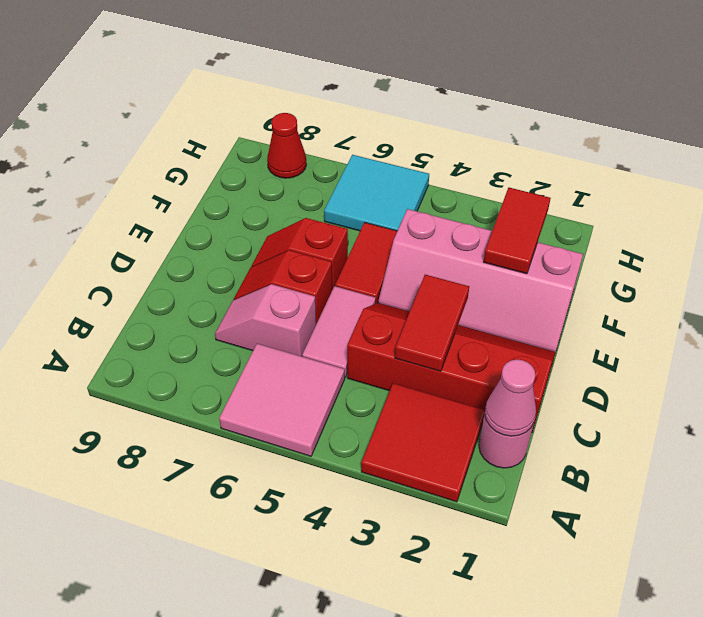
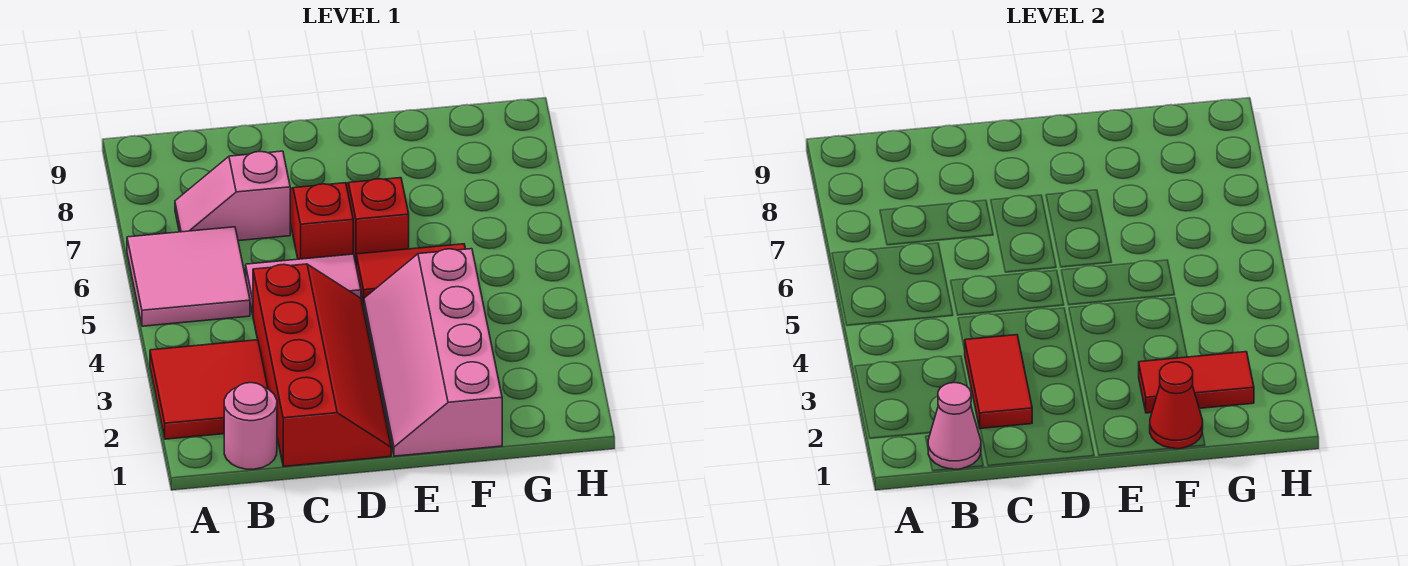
red tile C3:D3 level 2 -> red tile C2:C3 level 2
pink slope C6:C7 level 1 top 6 -> pink slope B7:C7 level 1 top C
cyan tile G5:H6 level 1 -> none
red cone H8 level 1 -> red cone F1 level 2

